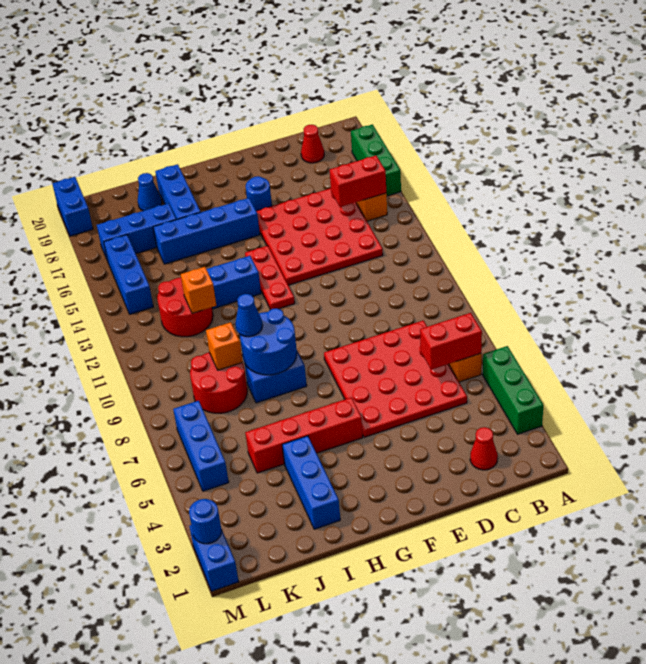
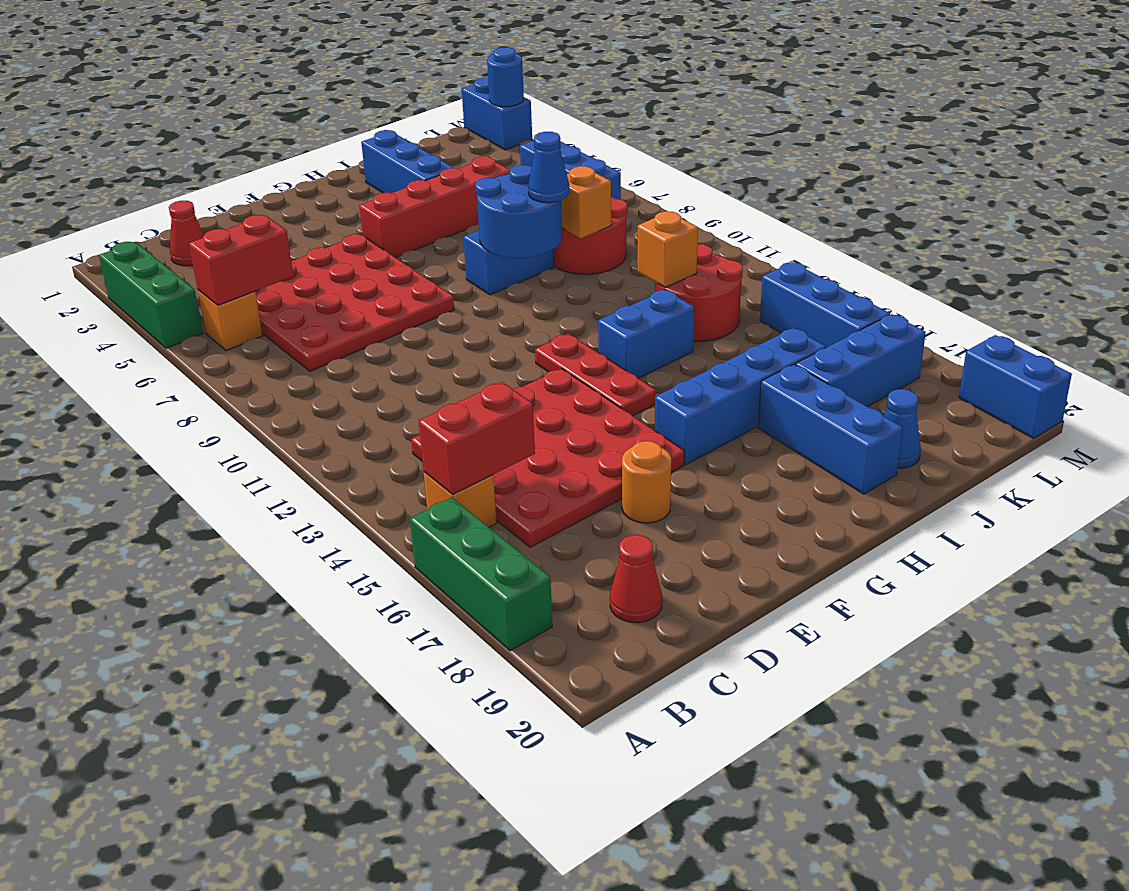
none -> orange round brick E17 level 1
blue round brick F17 level 1 -> none

